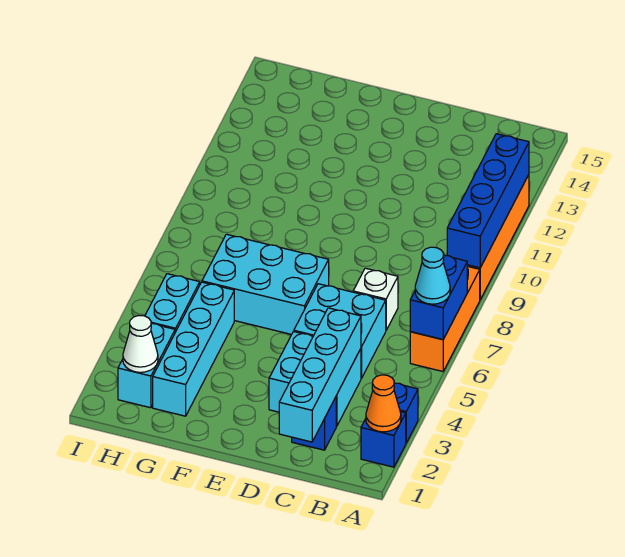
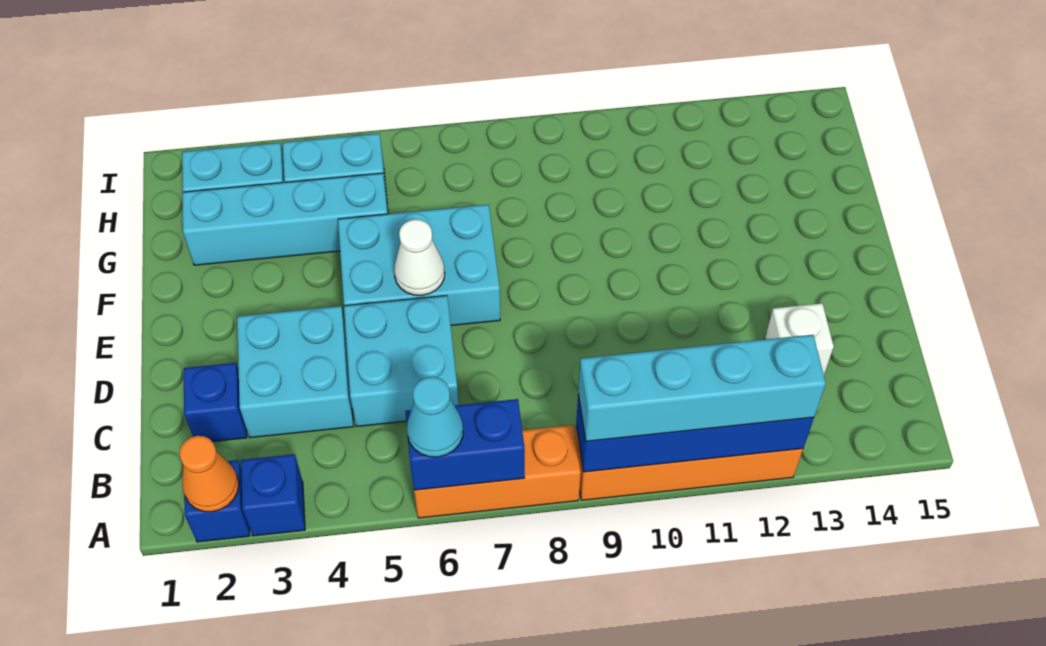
cyan brick C1:C4 level 2 -> cyan brick A9:A12 level 3
white brick C7 level 1 -> white brick C13 level 1
cyan brick E6:G7 level 1 -> cyan brick E5:F7 level 1
white cone H2 level 2 -> white cone E6 level 2

